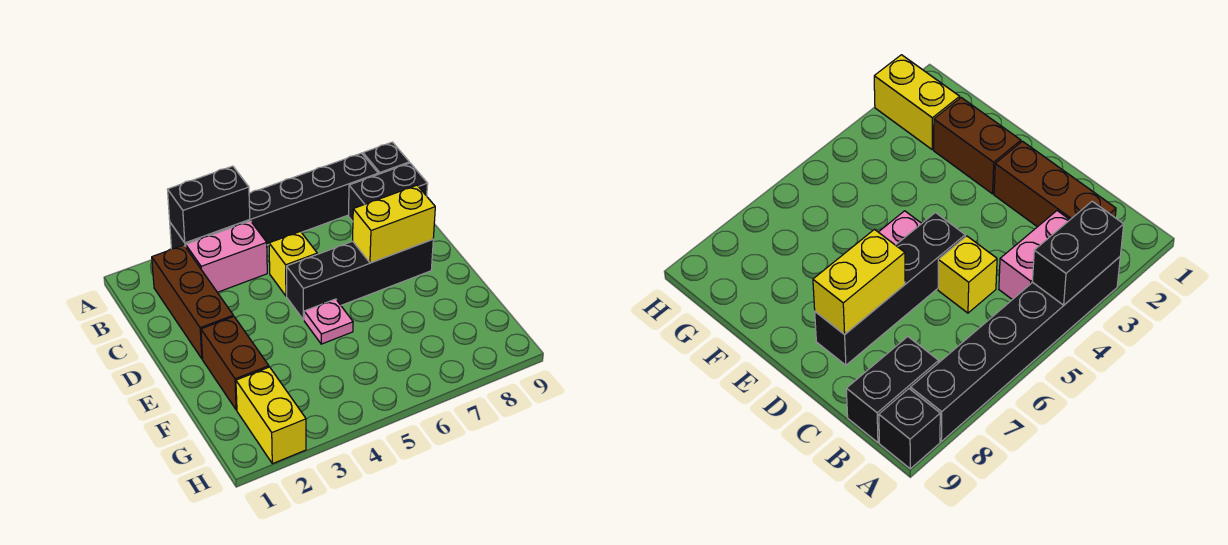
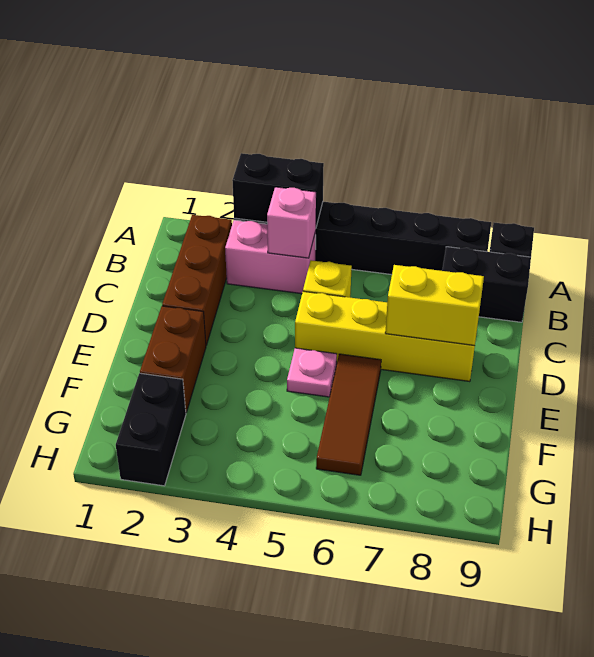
none -> pink brick B4 level 2
black brick D5:D8 level 1 -> yellow brick D5:D8 level 1
none -> brown tile E6:G6 level 1
yellow brick G2:H2 level 1 -> black brick G2:H2 level 1

